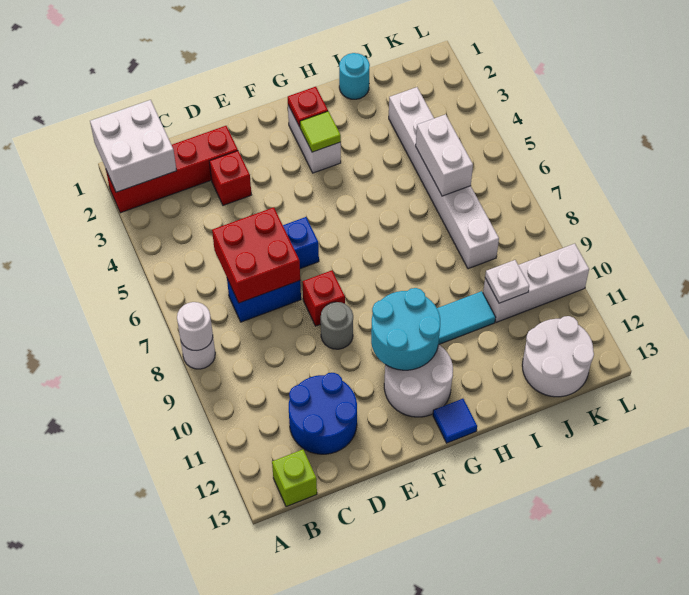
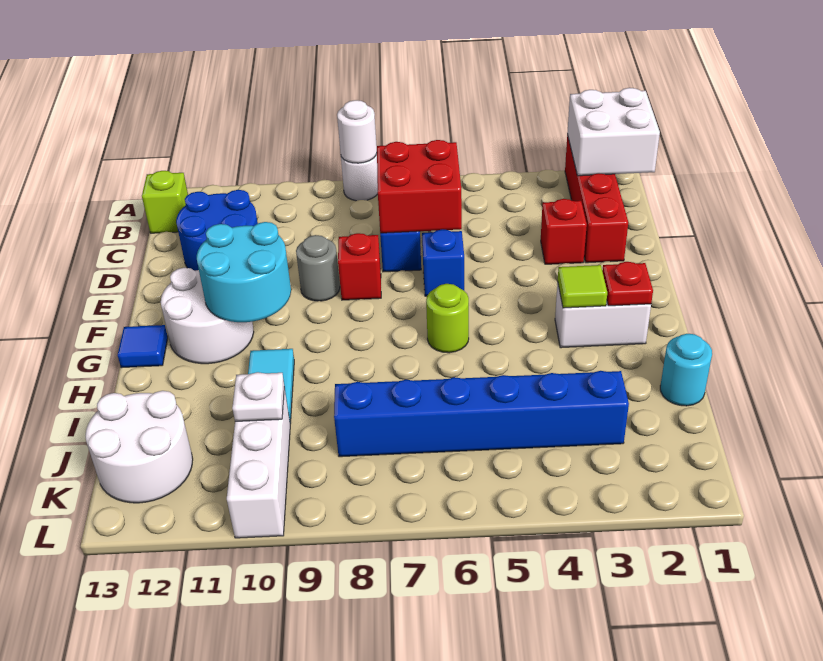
none -> lime round brick G6 level 1
white brick J3:J8 level 1 -> blue brick J3:J8 level 1
white brick J5:J6 level 2 -> none

